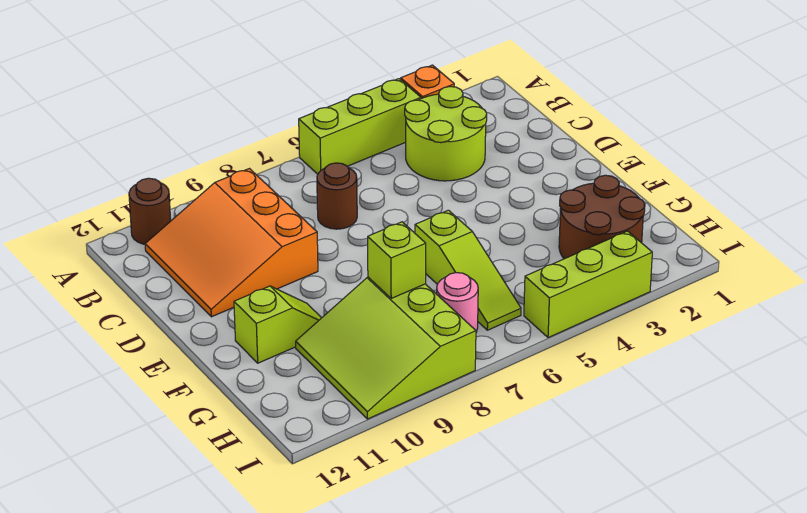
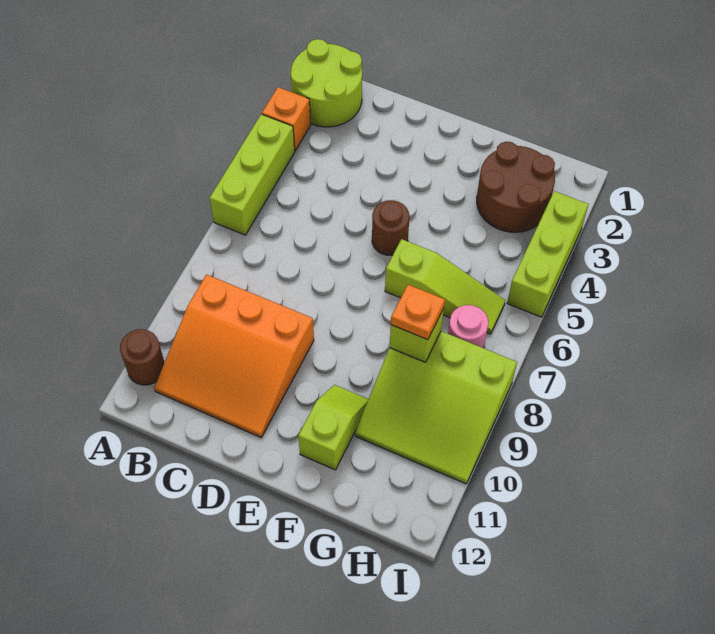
lime round brick B3:C4 level 1 -> lime round brick A1:B2 level 1
brown round brick C7 level 1 -> brown round brick E5 level 1
none -> orange plate G8 level 3

